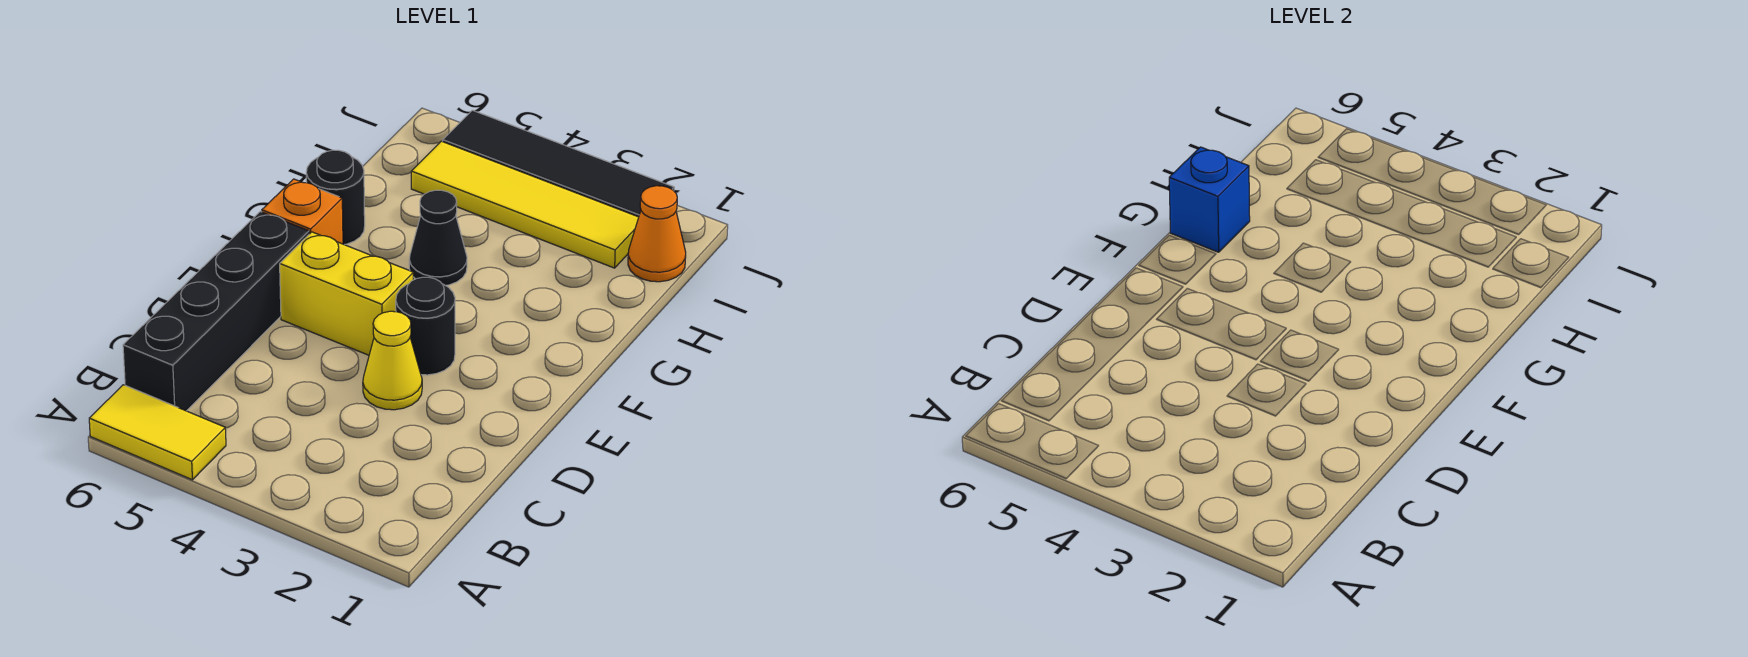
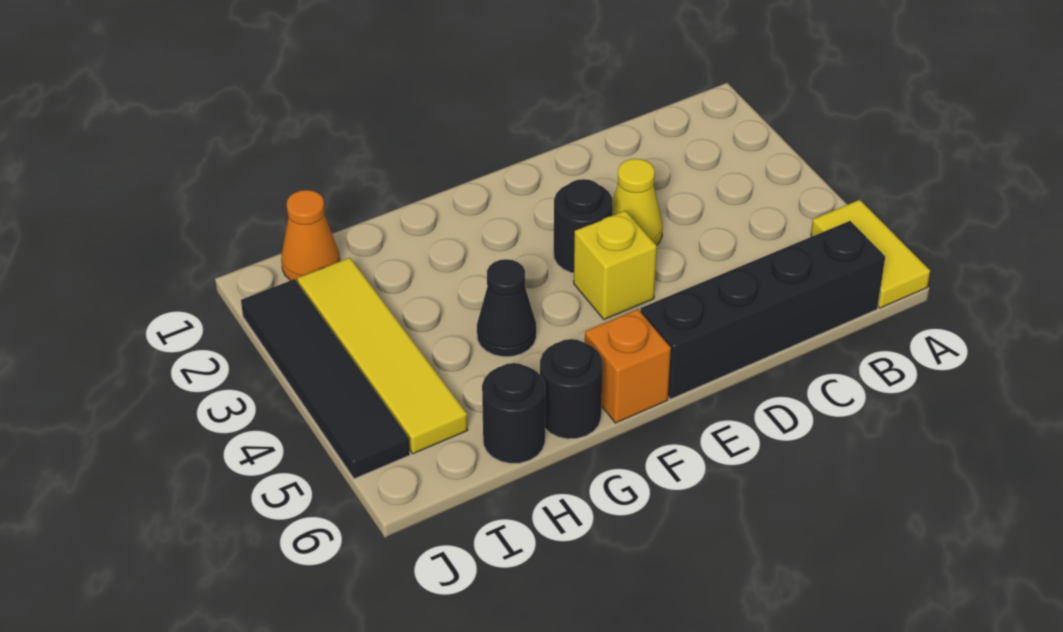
yellow brick E4:E5 level 1 -> yellow brick E4 level 1
blue brick G6 level 2 -> none
none -> black round brick H6 level 1

